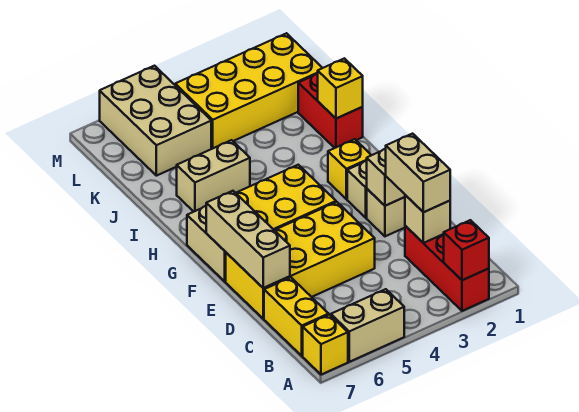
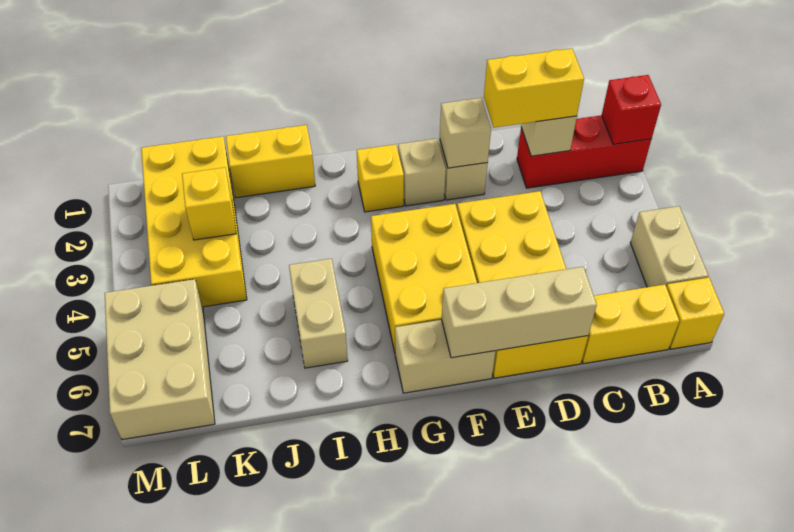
tan brick C2:D2 level 3 -> yellow brick C2:D2 level 3
red brick I1:J1 level 1 -> yellow brick I1:J1 level 1
yellow brick I1 level 2 -> yellow brick K3 level 2
tan brick K5:M6 level 1 -> tan brick L5:M7 level 1

